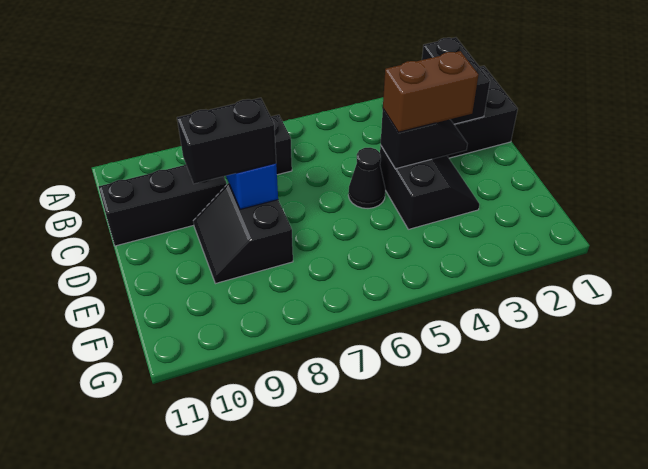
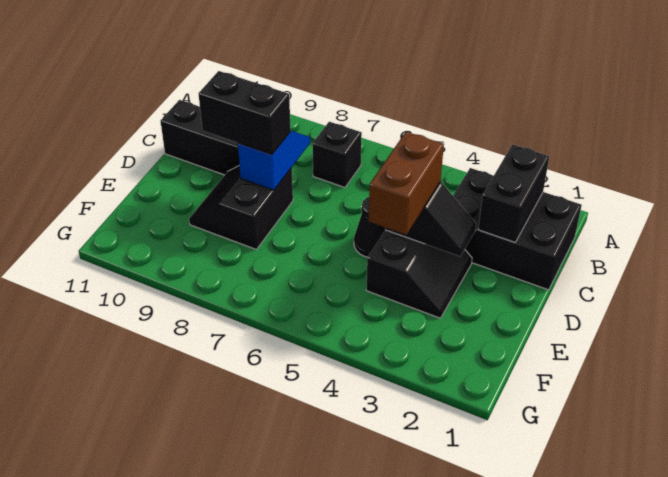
brown brick D3:D4 level 3 -> brown brick D4:E4 level 3

